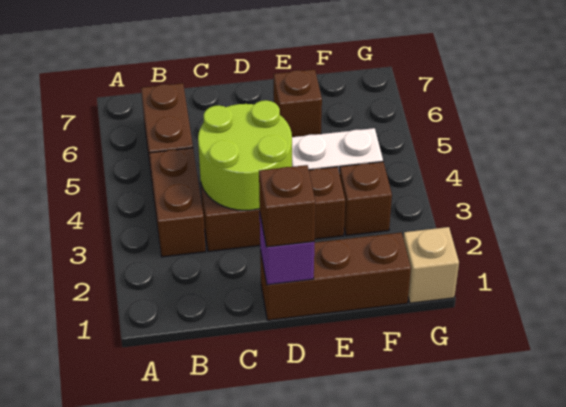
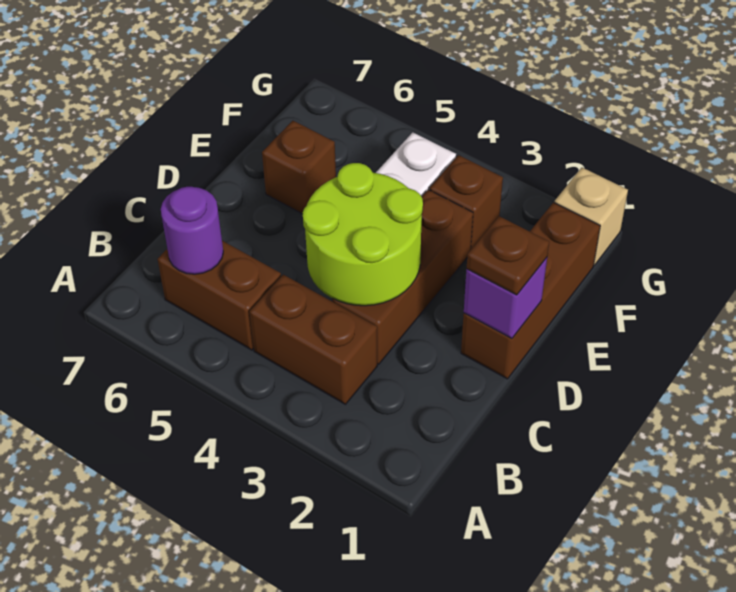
none -> purple round brick B6 level 2
brown brick D1 level 3 -> brown plate D1 level 3

